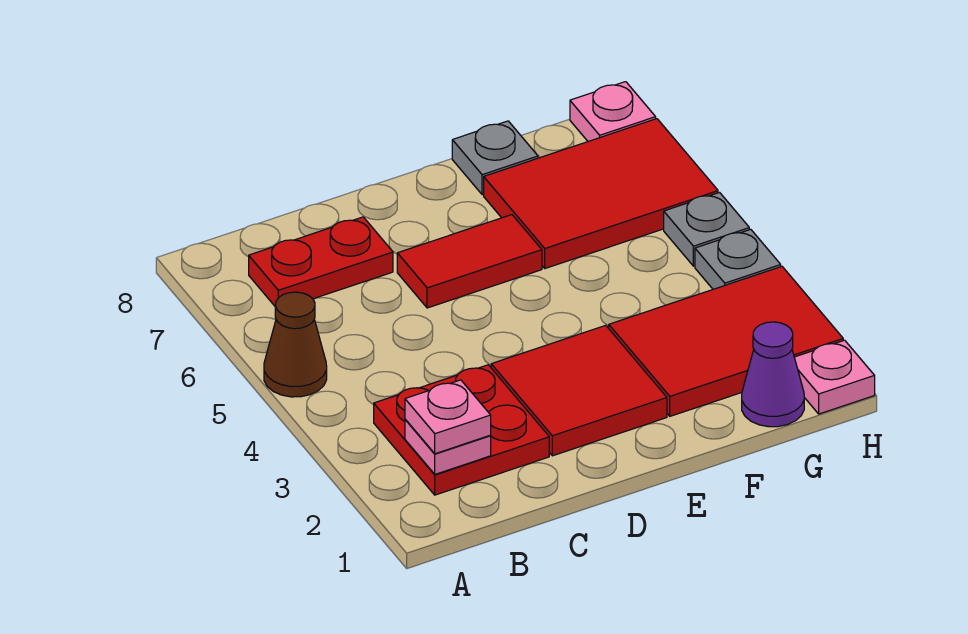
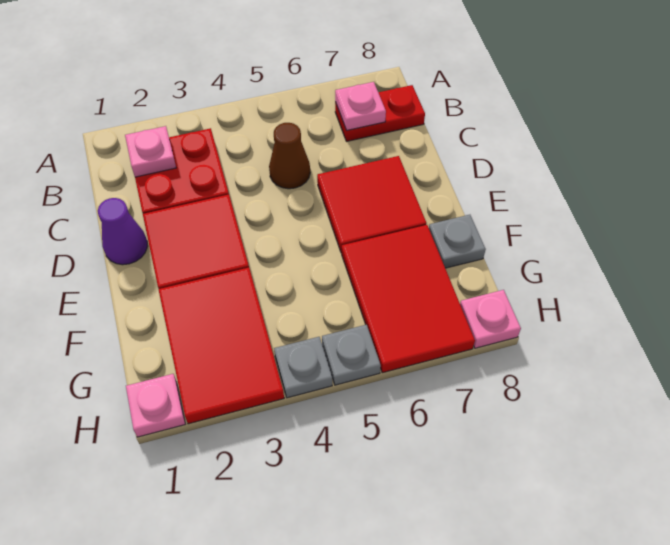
brown cone A5 level 1 -> brown cone C5 level 1
pink plate B2 level 3 -> pink plate B7 level 2
red plate B7:C7 level 1 -> red plate B7:B8 level 1
red tile D6:E6 level 1 -> red tile D6:E7 level 1
purple cone G1 level 1 -> purple cone D1 level 1

